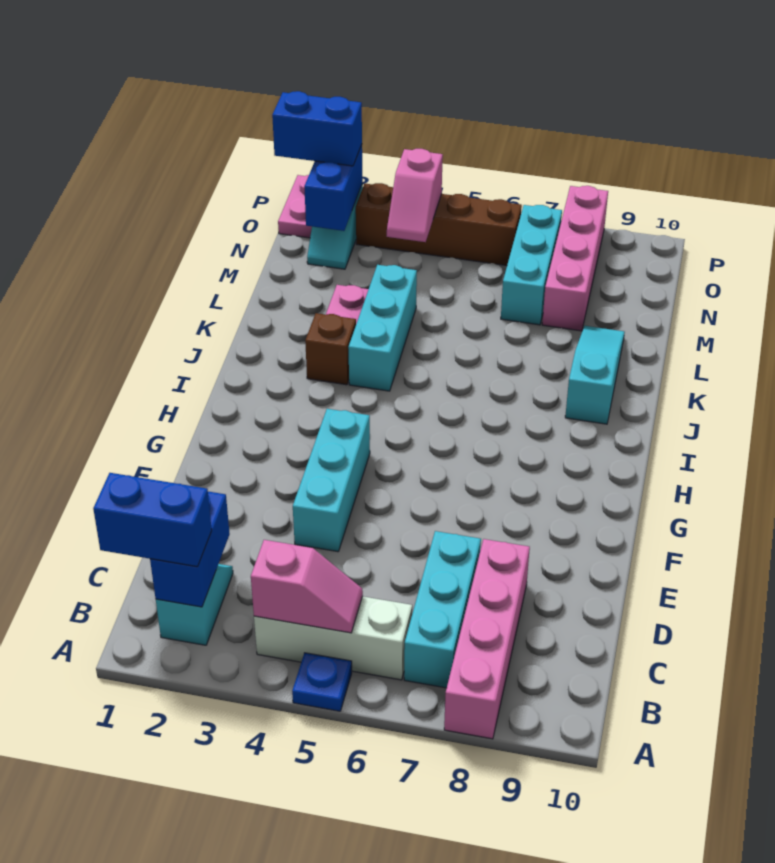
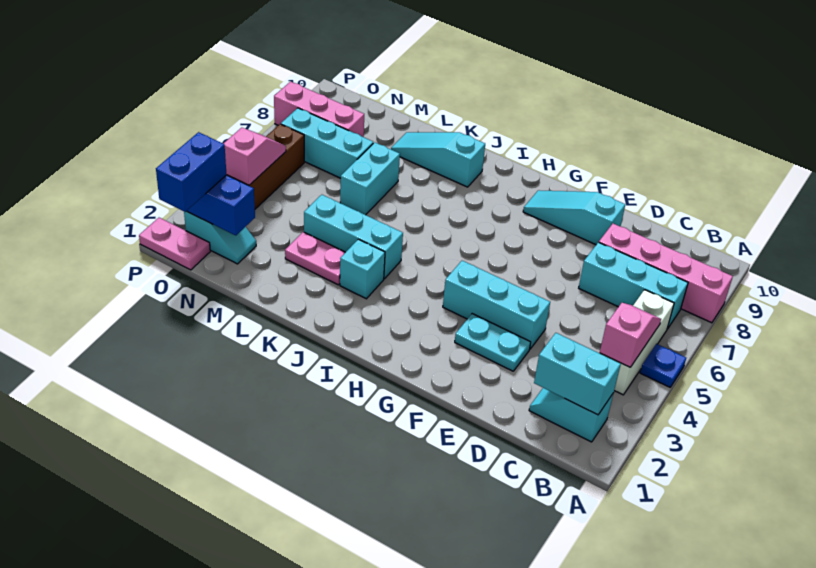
blue brick B1:B2 level 3 -> none
blue brick B2:C2 level 2 -> cyan brick B2:C2 level 2
none -> cyan plate E3:F3 level 1
none -> cyan slope E9:G9 level 1 top E
brown brick J3 level 1 -> cyan brick J3 level 1
none -> cyan brick L6:L7 level 1
pink brick M8:P8 level 1 -> pink brick N8:P8 level 1
pink slope N4:O4 level 2 top O -> pink slope O4:O5 level 2 top 4

